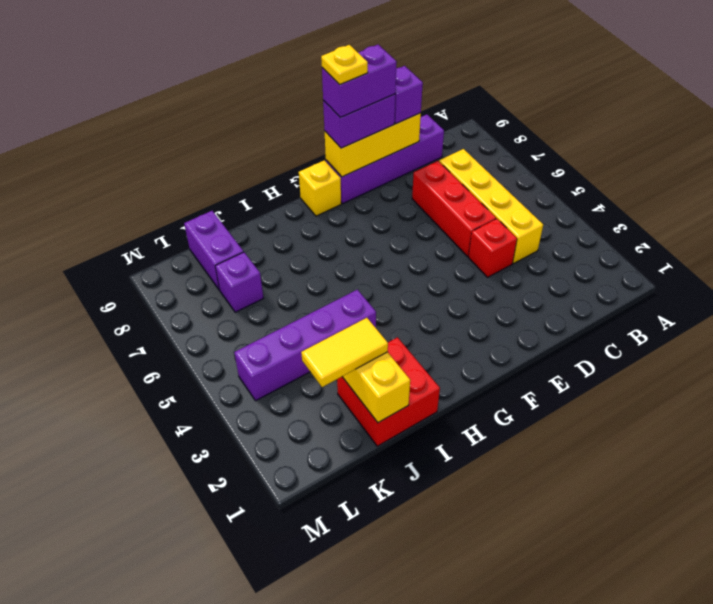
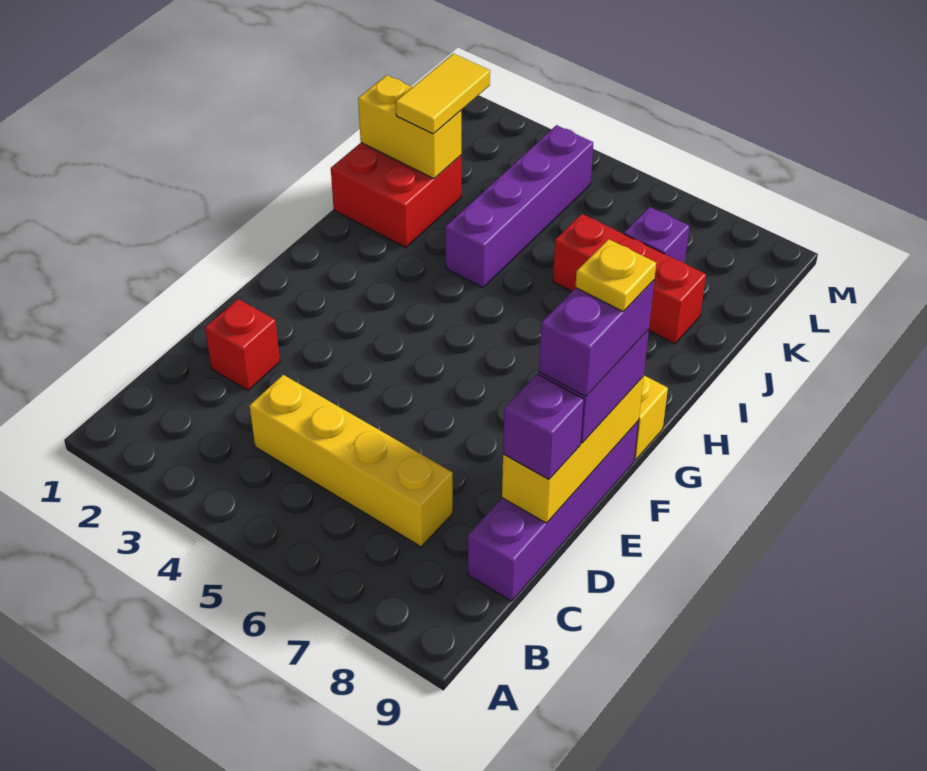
red brick D4 level 1 -> red brick D2 level 1
red brick D5:D7 level 1 -> red brick J6:J8 level 1
purple brick K8:K9 level 1 -> none

